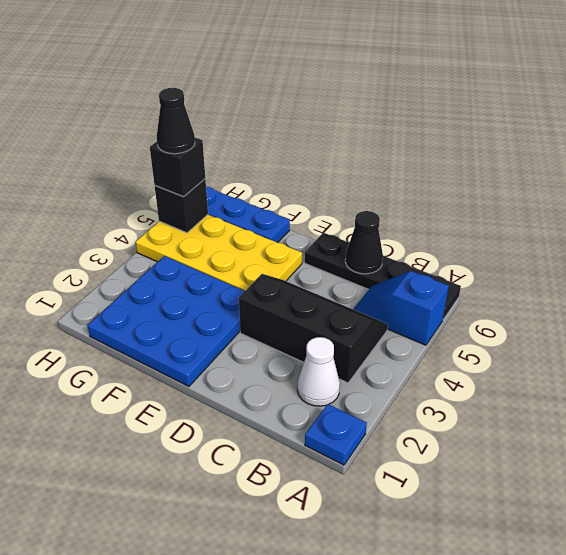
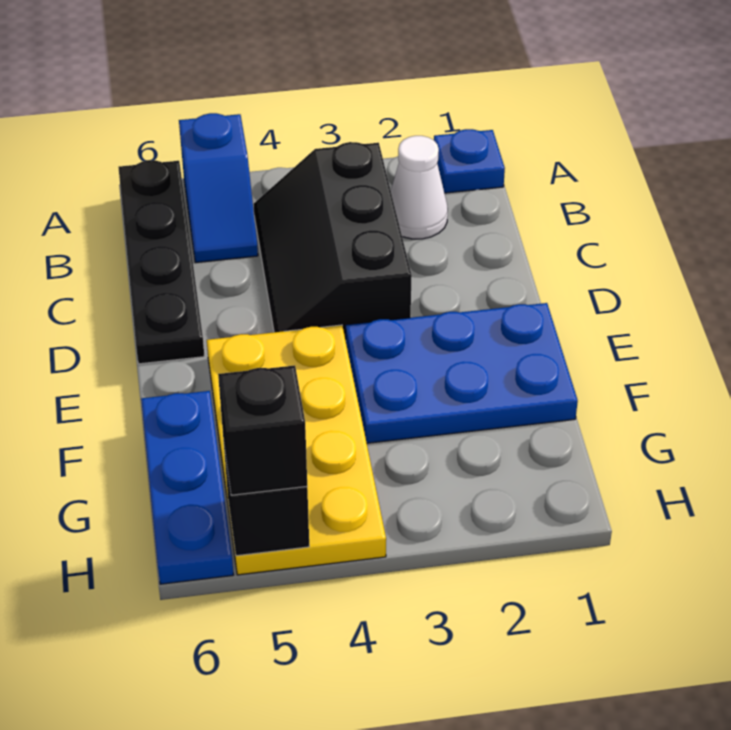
black cone C6 level 2 -> none
blue plate E1:G3 level 1 -> blue plate E1:F3 level 1
black cone H5 level 4 -> none

